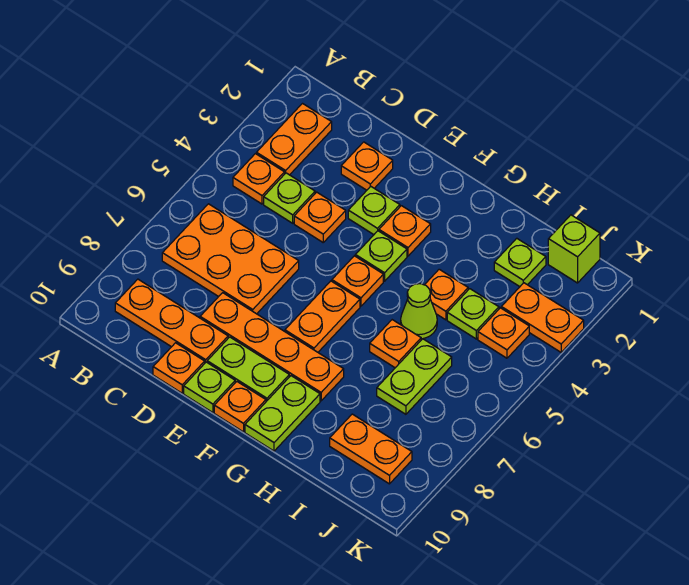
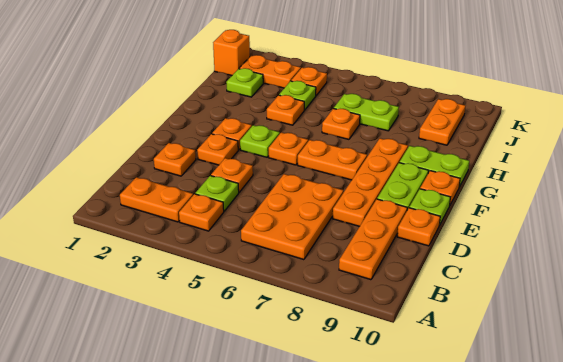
lime plate E3 level 1 -> orange plate E3 level 1
lime cone H5 level 1 -> none
lime brick J1 level 1 -> orange brick J1 level 1
orange plate J3:K3 level 1 -> orange plate J2:J3 level 1

